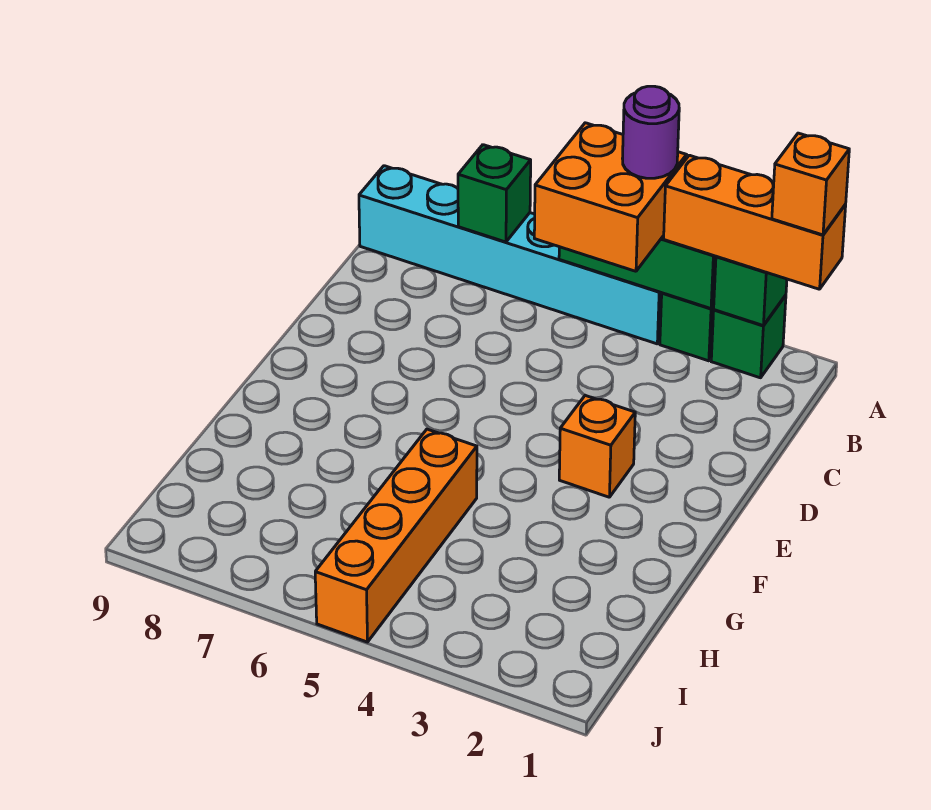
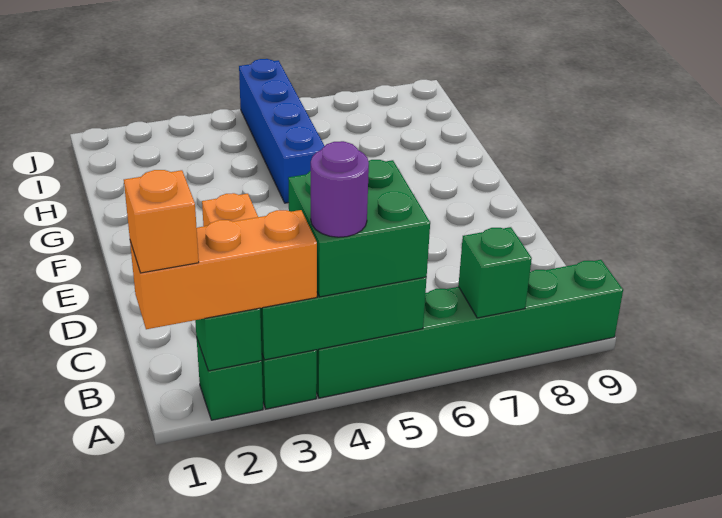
cyan brick A4:A9 level 1 -> green brick A4:A9 level 1
orange brick A4:B5 level 3 -> green brick A4:B5 level 3
orange brick G5:J5 level 1 -> blue brick G5:J5 level 1

